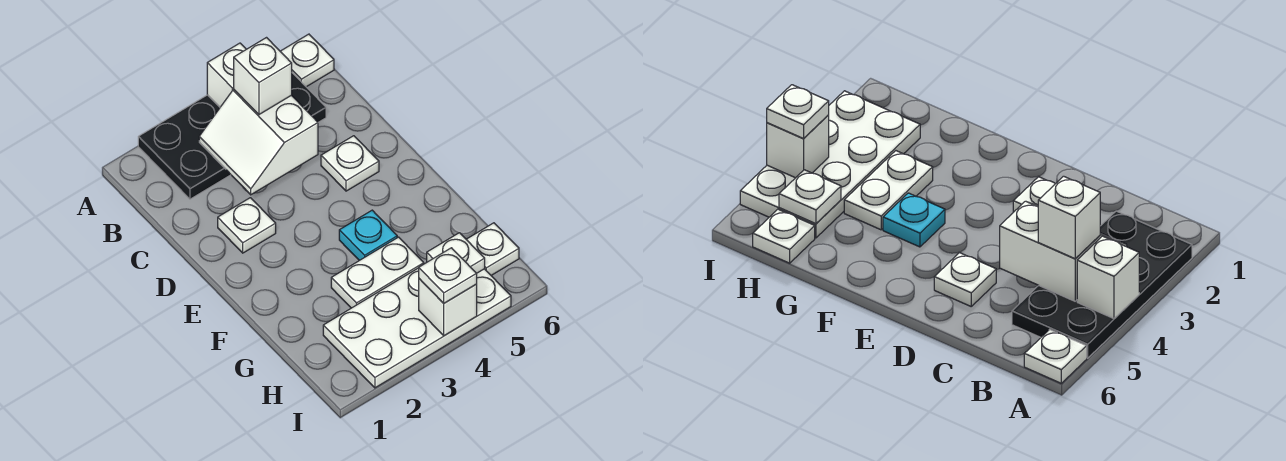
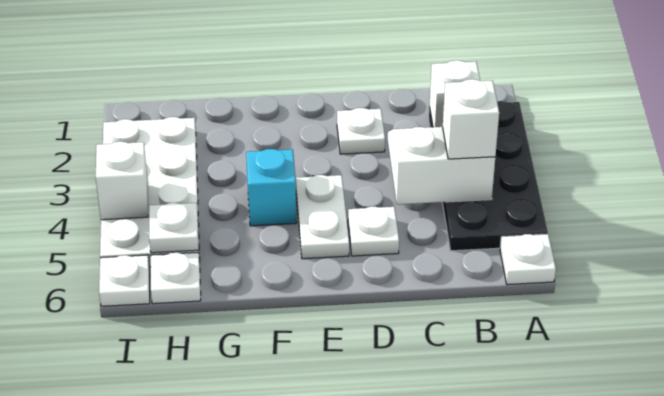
white brick A4 level 2 -> white brick B2 level 2
cyan plate F4 level 1 -> cyan brick F4 level 1
white plate G3:G4 level 1 -> white plate E4:E5 level 1
white plate I4 level 3 -> white plate I6 level 1

